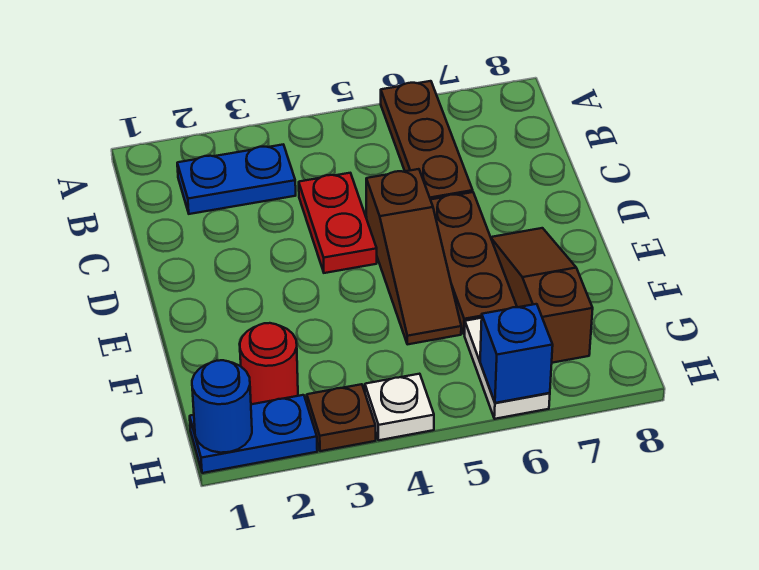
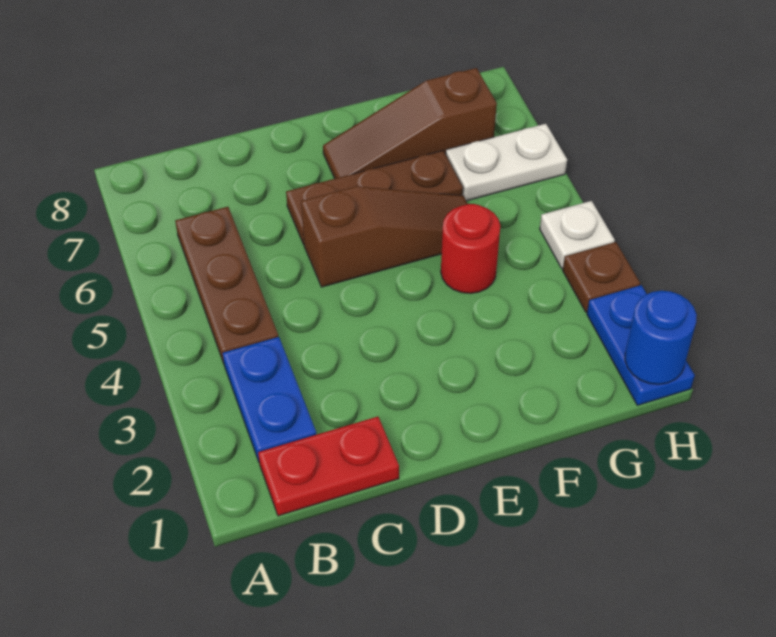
brown plate A6:C6 level 1 -> brown plate B4:B6 level 1
red plate C4:D4 level 1 -> red plate B1:C1 level 1
red round brick G2 level 1 -> red round brick F4 level 1
blue brick H6 level 2 -> none

